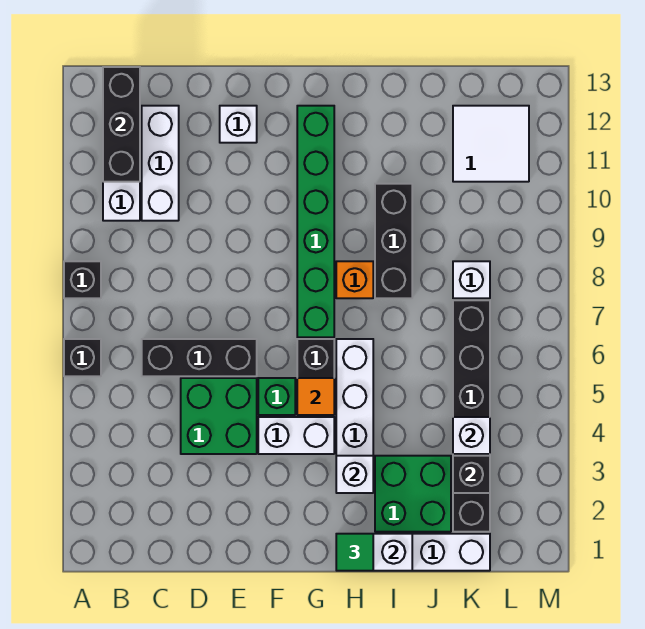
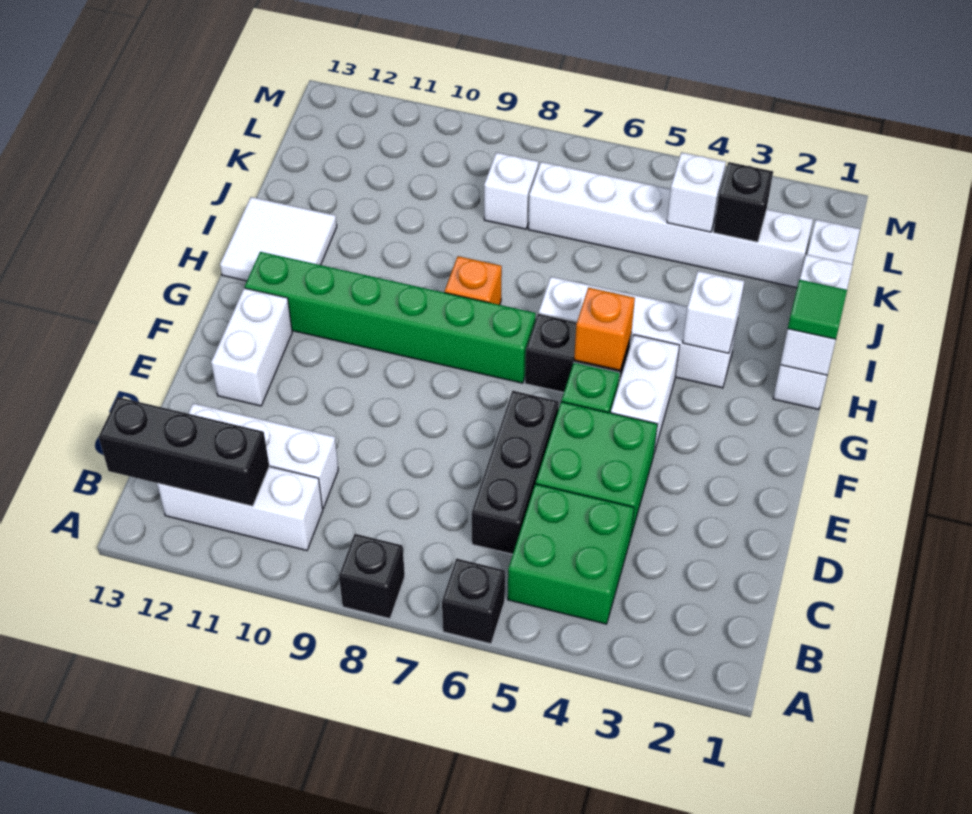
white brick E12 level 1 -> white brick E12:F12 level 1
orange tile G5 level 2 -> orange brick G5 level 2
green brick I2:J3 level 1 -> green brick B4:C5 level 1
black brick I8:I10 level 1 -> none
black brick K2:K7 level 1 -> white brick K2:K7 level 1
white tile K11:L12 level 1 -> white tile H12:I13 level 1

